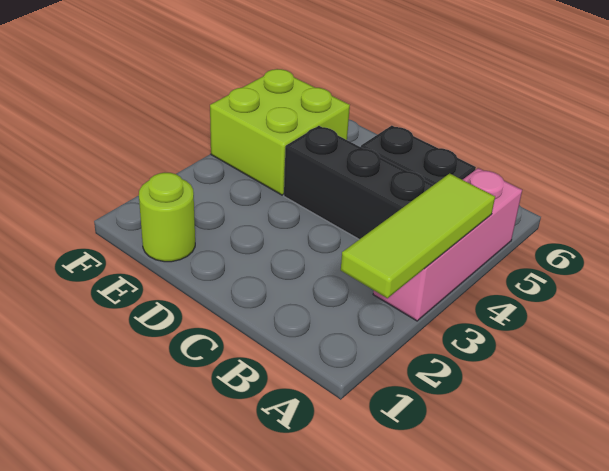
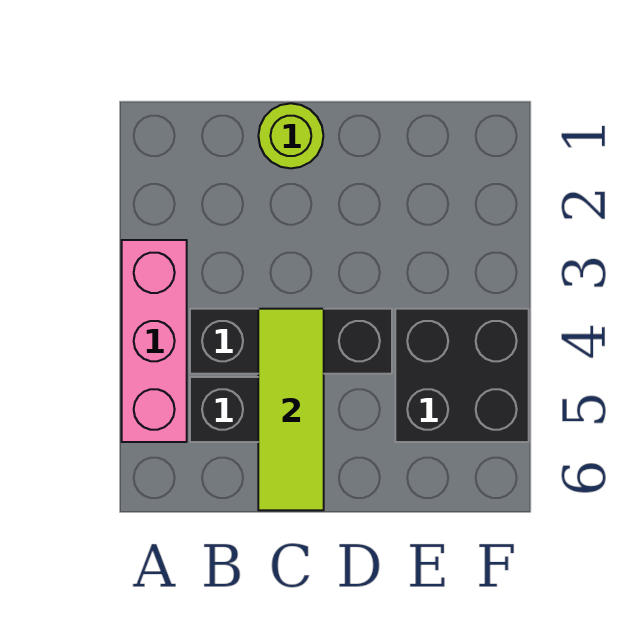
lime tile A2:A4 level 2 -> lime tile C4:C6 level 2
lime round brick E1 level 1 -> lime round brick C1 level 1
lime brick E4:F5 level 1 -> black brick E4:F5 level 1

